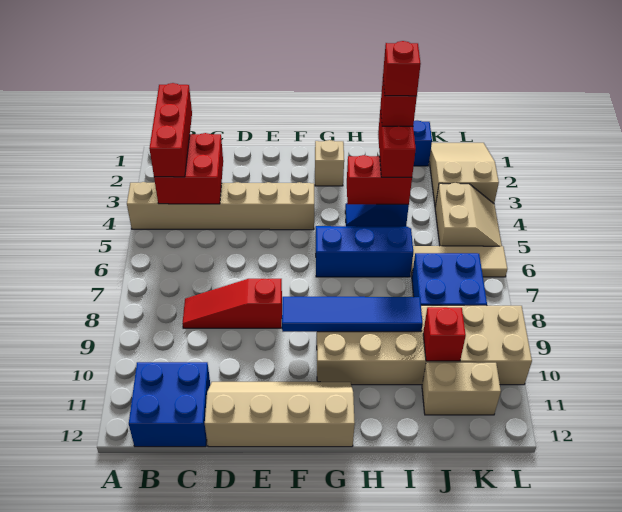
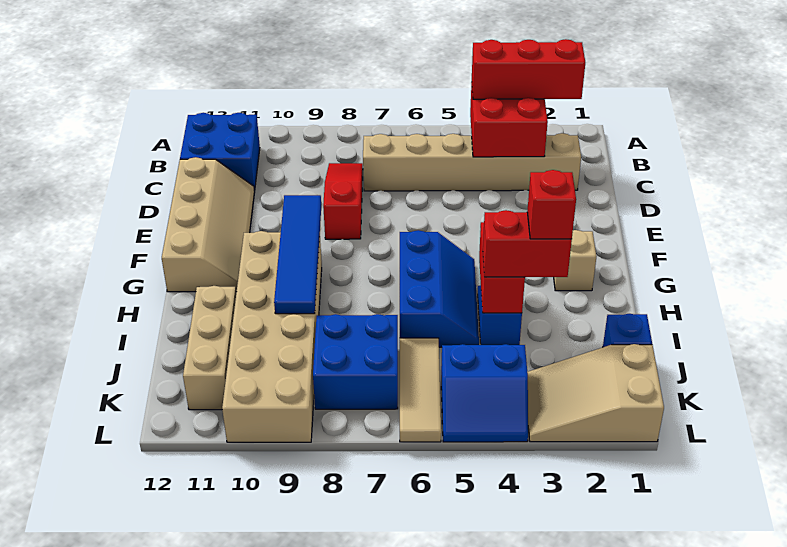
tan brick A4:F4 level 1 -> tan brick C2:C7 level 1
red brick I3 level 5 -> none
red brick J10 level 2 -> none
tan brick J11:K11 level 1 -> tan brick I11:K11 level 1
tan slope K1:L3 level 1 top 3 -> tan slope K1:L3 level 1 top 1
tan slope K4:L5 level 1 top K -> blue slope K4:L5 level 1 top K

